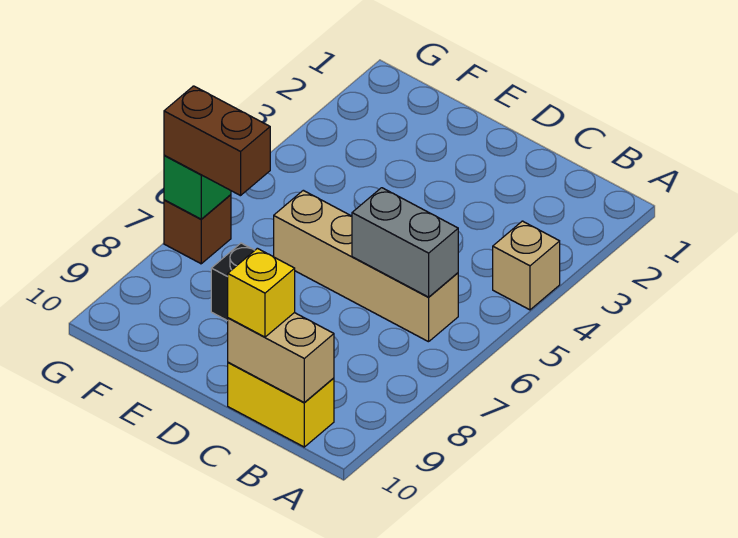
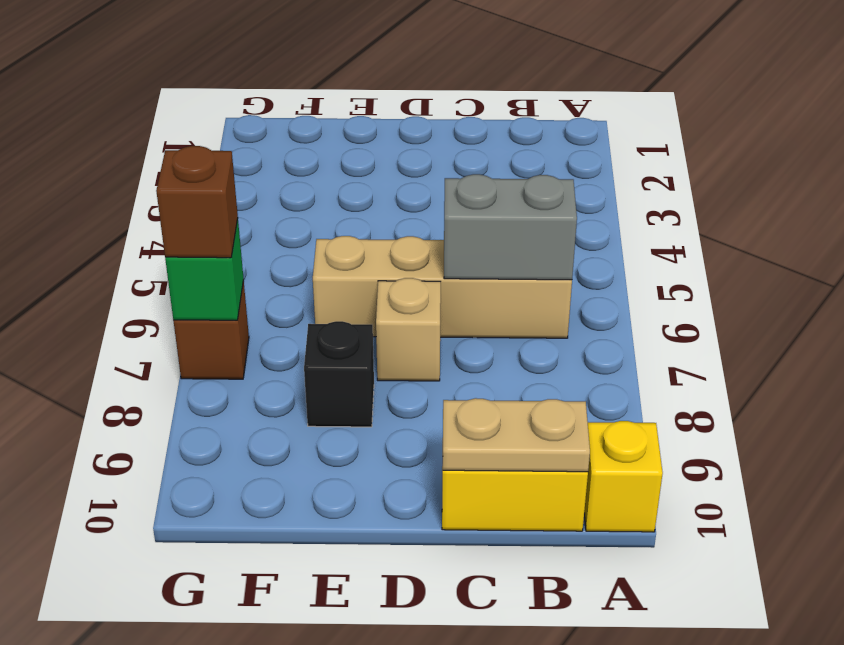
tan brick A4 level 1 -> tan brick D7 level 1
tan brick B10:C10 level 2 -> tan plate B10:C10 level 2
yellow brick C10 level 3 -> yellow brick A10 level 1
brown brick F7:G7 level 3 -> brown brick G7 level 3

